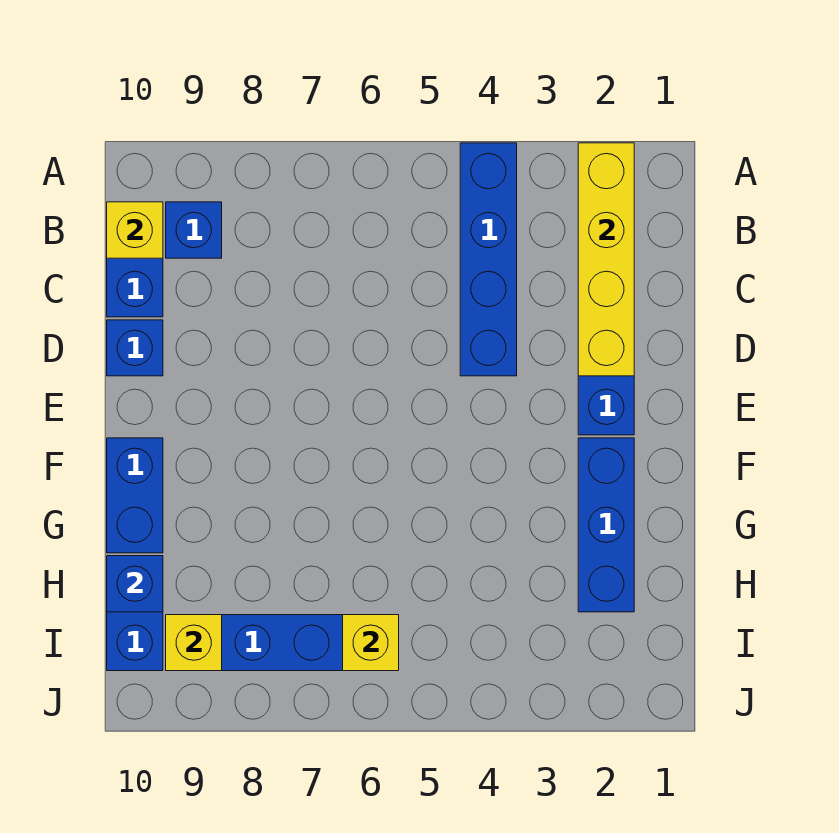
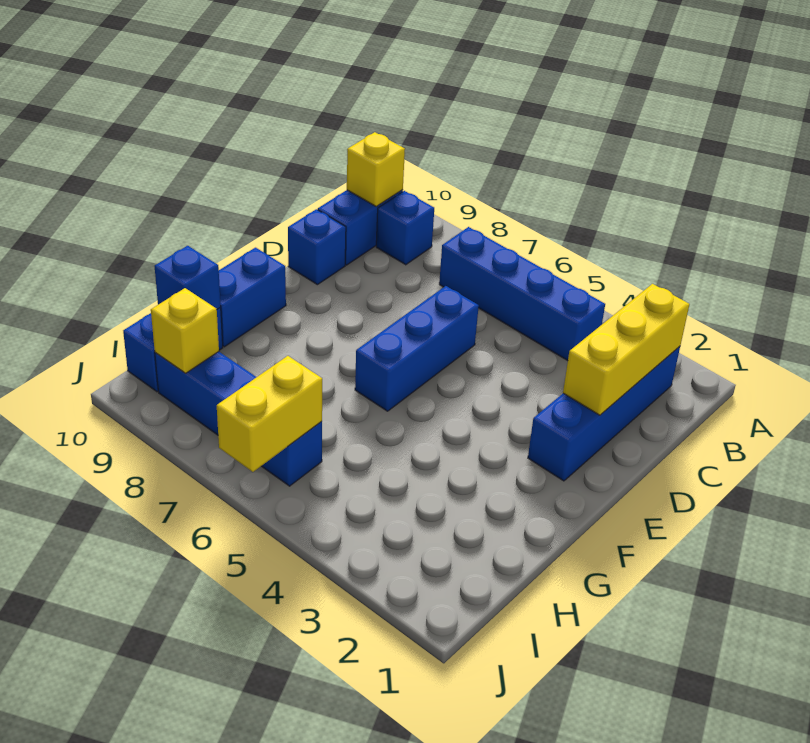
yellow brick A2:D2 level 2 -> yellow brick B2:D2 level 2
blue brick A4:D4 level 1 -> blue brick B4:B7 level 1
blue brick F2:H2 level 1 -> blue brick D6:F6 level 1
yellow brick I6 level 2 -> yellow brick I6:J6 level 2

